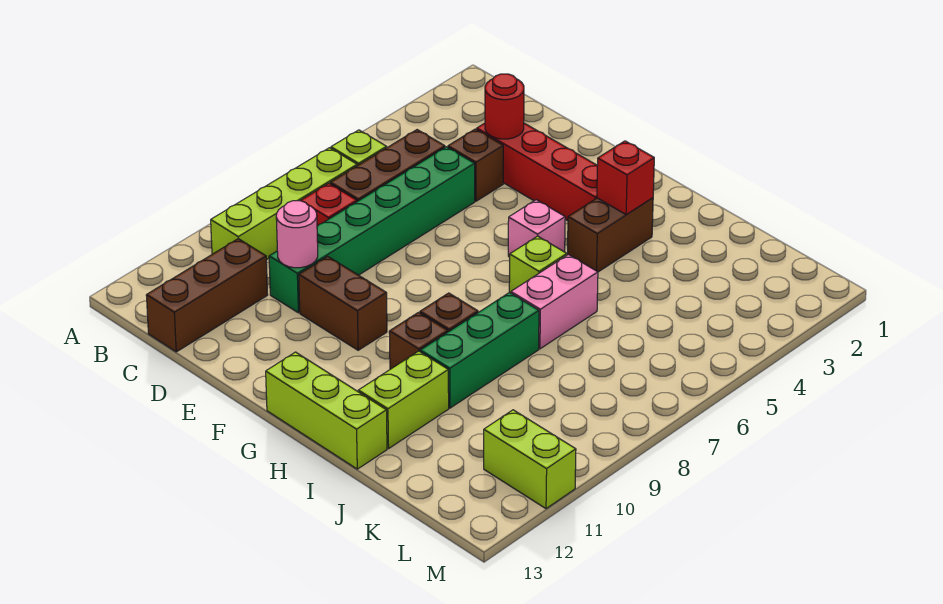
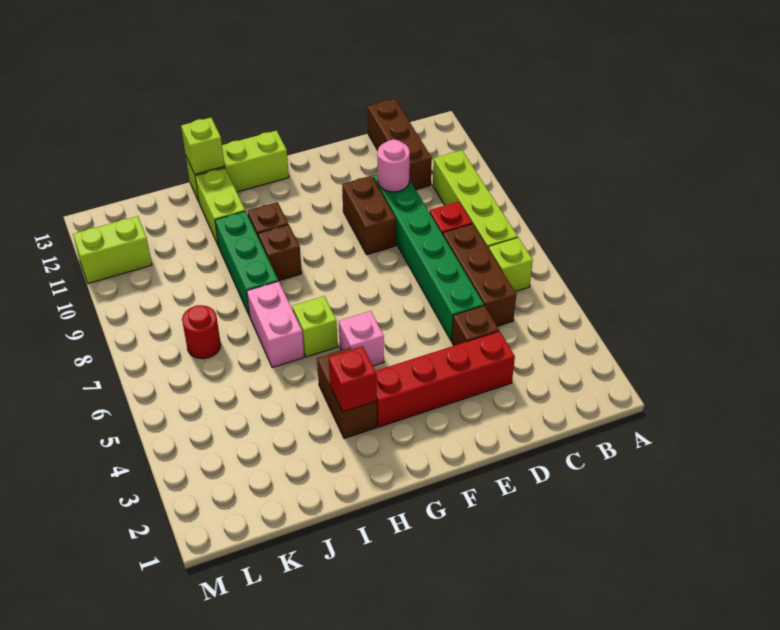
red round brick D3 level 2 -> red round brick K7 level 1
brown brick E10:F10 level 1 -> brown brick E9:E10 level 1
none -> lime brick I13 level 2

